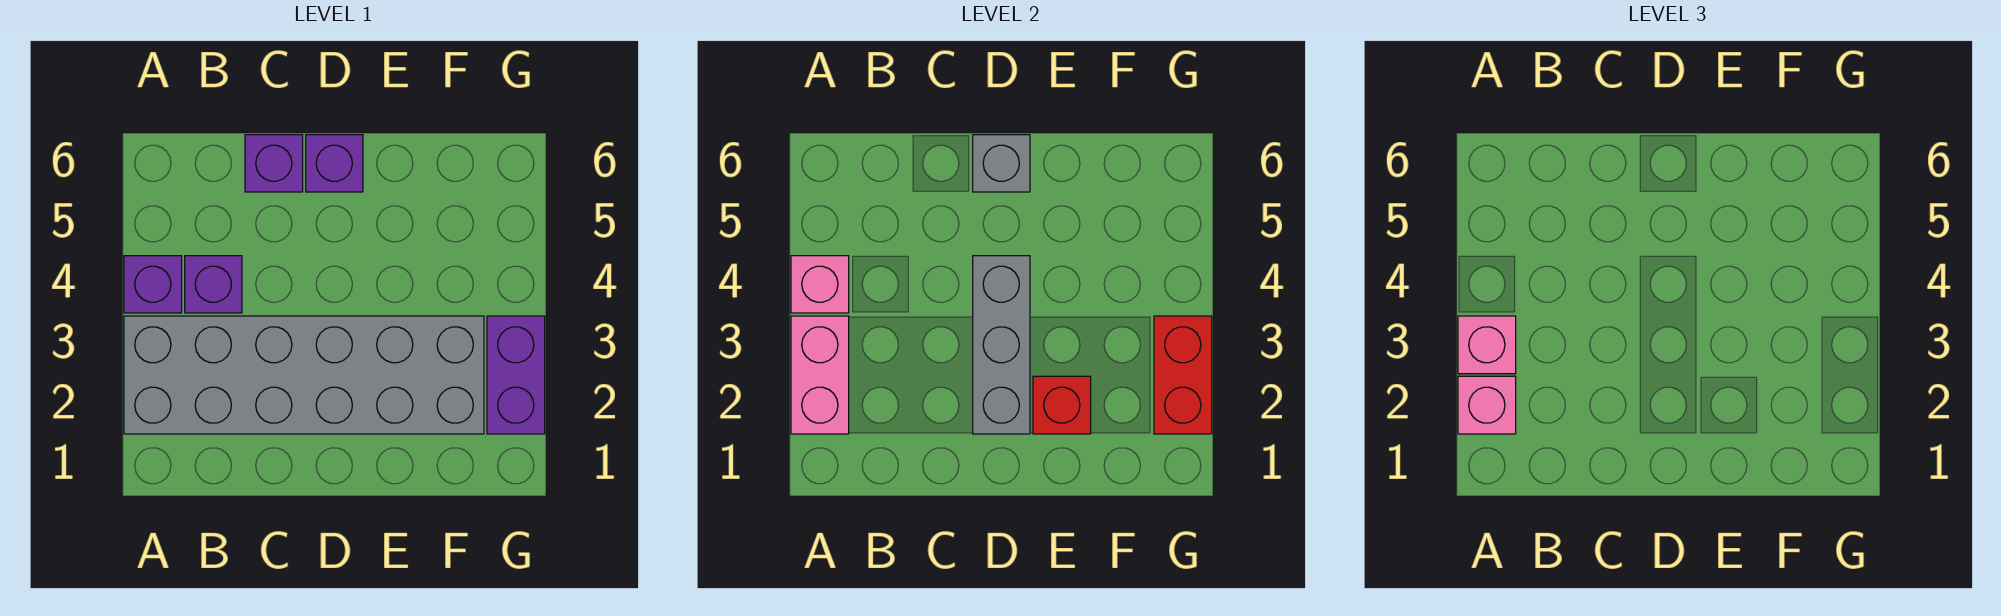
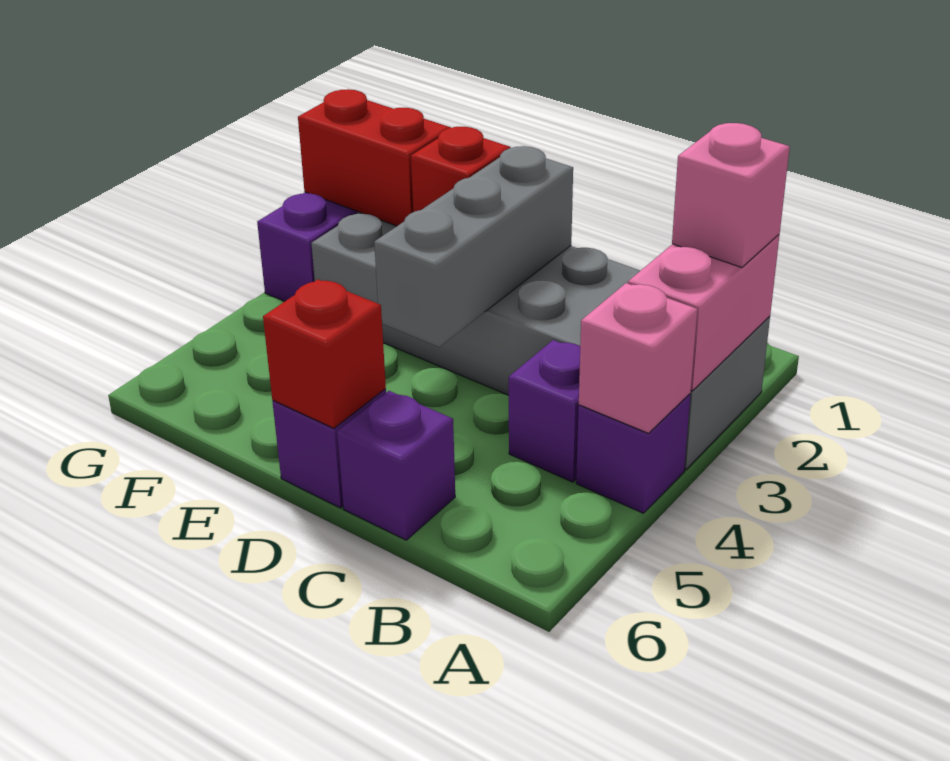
pink brick A3 level 3 -> none
grey brick D6 level 2 -> red brick D6 level 2
red brick G2:G3 level 2 -> red brick F2:G2 level 2

